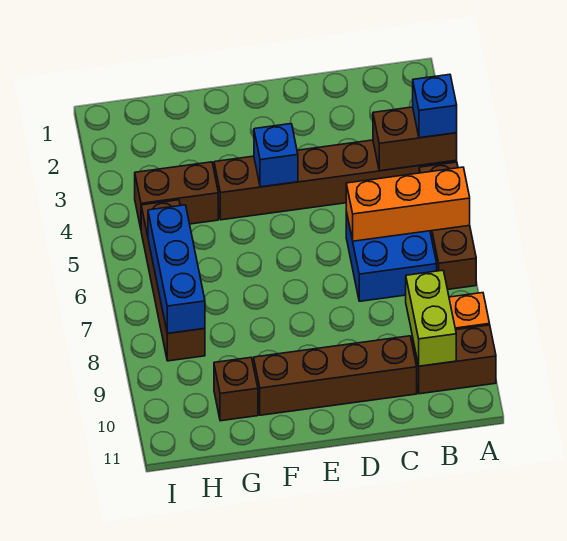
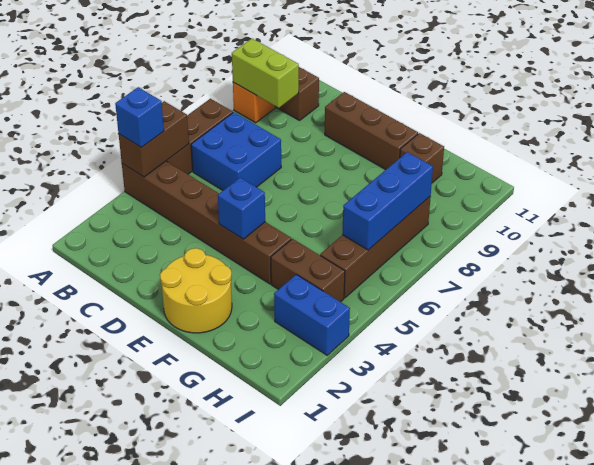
brown brick A4:B4 level 2 -> brown brick A4:A5 level 2
orange brick A6:C6 level 2 -> none
lime brick B9:B10 level 2 -> lime brick A9:B9 level 2
brown brick C10:F10 level 1 -> brown brick D10:F10 level 1
none -> yellow round brick E1:F2 level 1
none -> blue brick H3:I3 level 1

